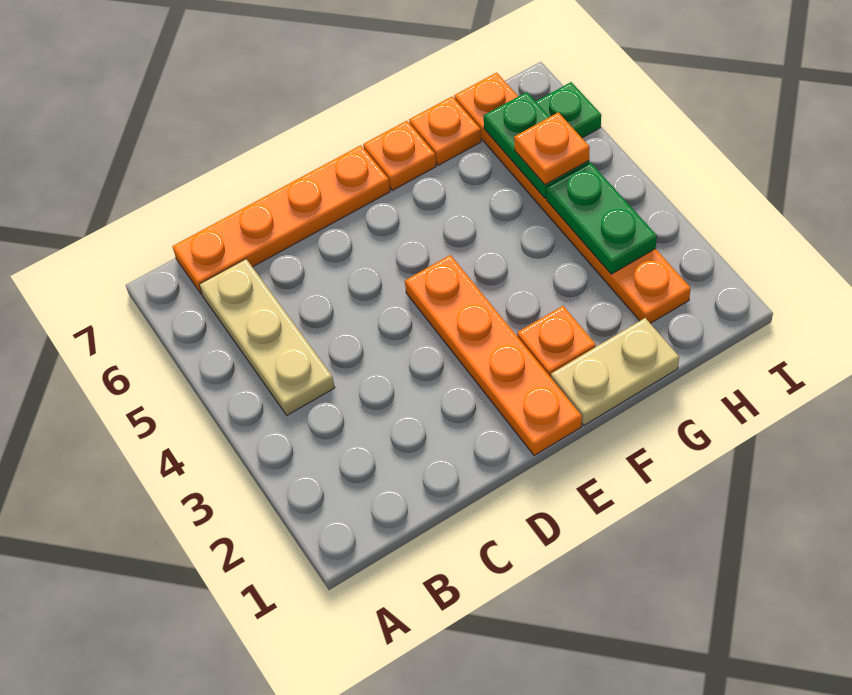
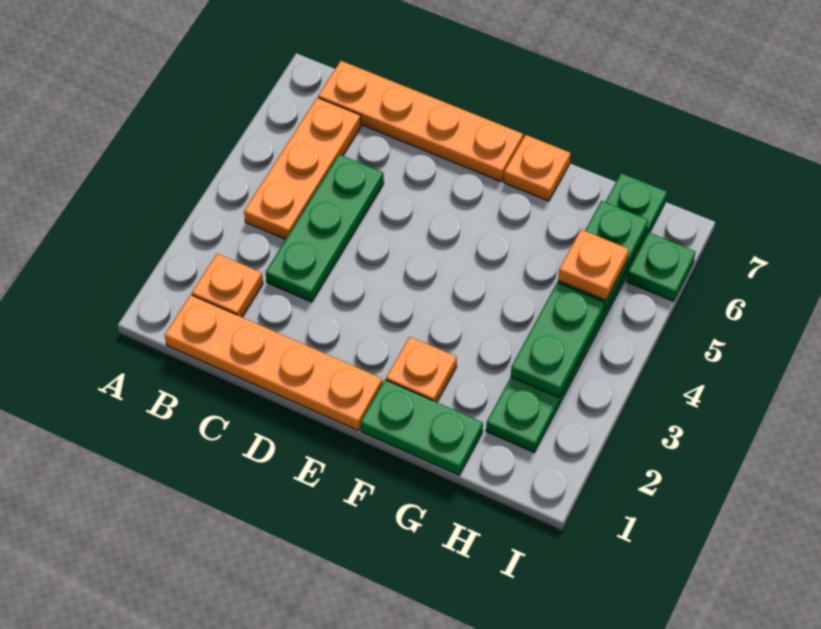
tan plate B4:B6 level 1 -> orange plate B4:B6 level 1
none -> green plate C3:C5 level 1
orange plate E1:E4 level 1 -> orange plate B1:E1 level 1
tan plate F1:G1 level 1 -> green plate F1:G1 level 1
orange plate G7 level 1 -> orange plate B2 level 1
orange plate H2:H7 level 1 -> green plate H2:H7 level 1

